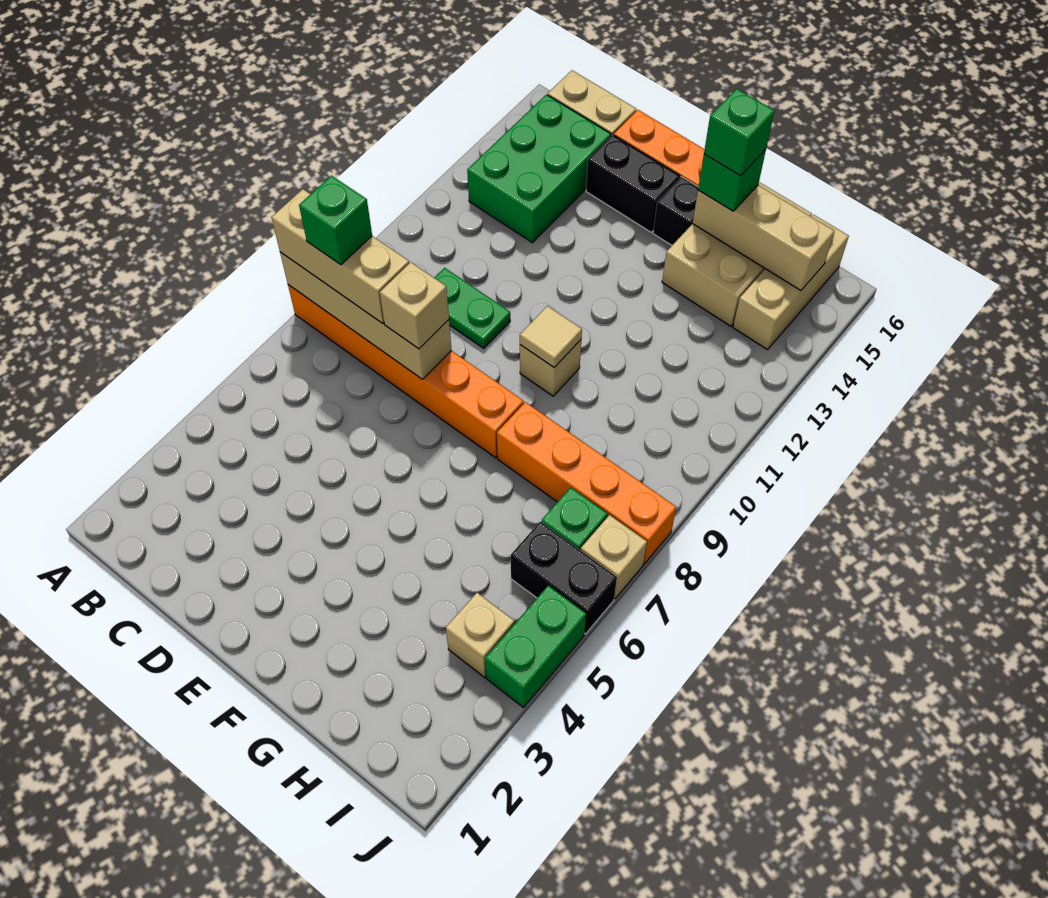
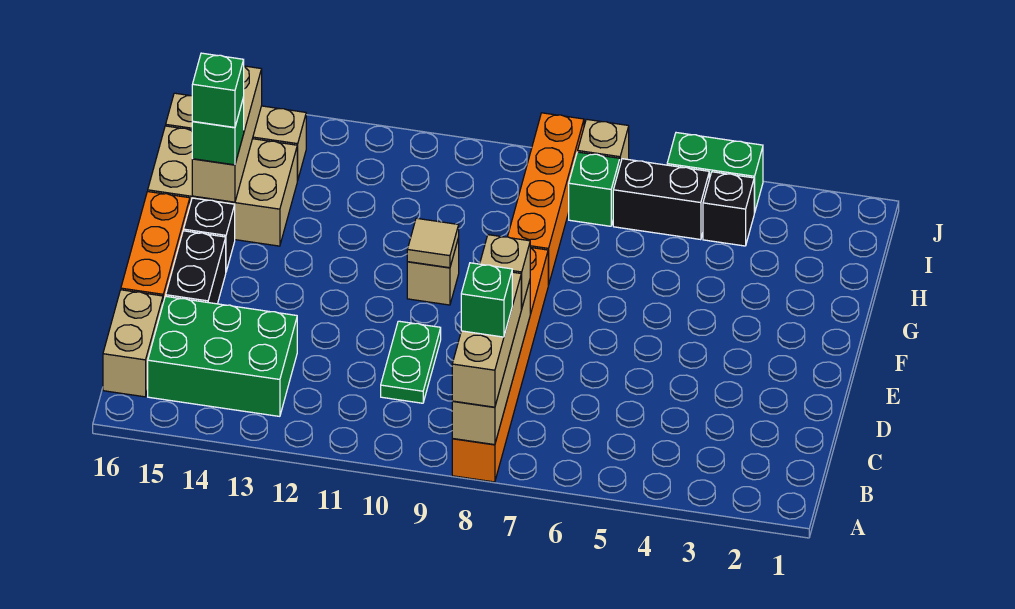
tan brick I4 level 1 -> black brick I4 level 1
black brick I6:J6 level 1 -> black brick I5:I6 level 1

